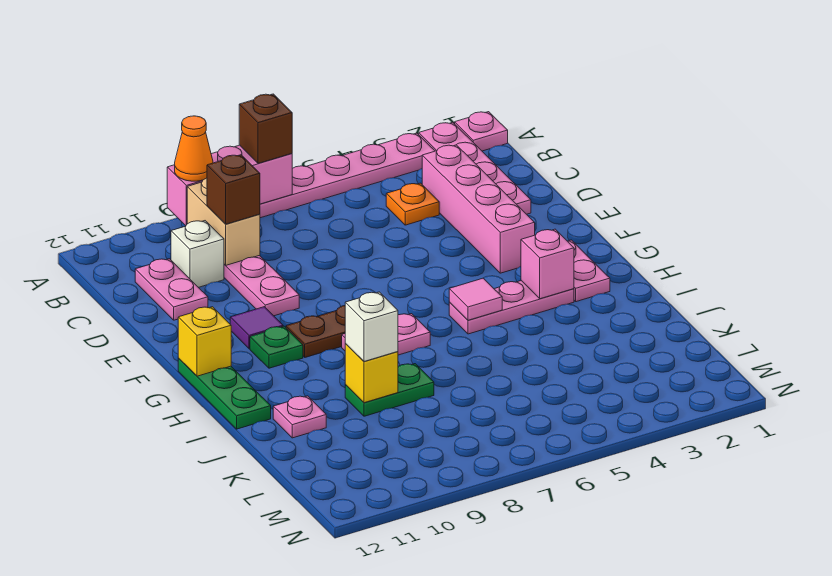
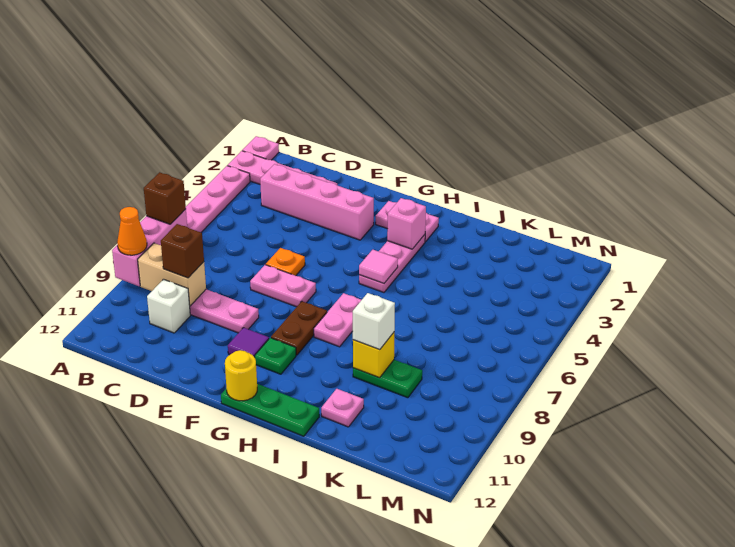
orange plate C4 level 1 -> orange plate E6 level 1
pink plate C11:D11 level 1 -> pink plate E7:F7 level 1
yellow brick G12 level 2 -> yellow round brick G12 level 2
green plate J8:J9 level 1 -> green plate J9:K9 level 1

